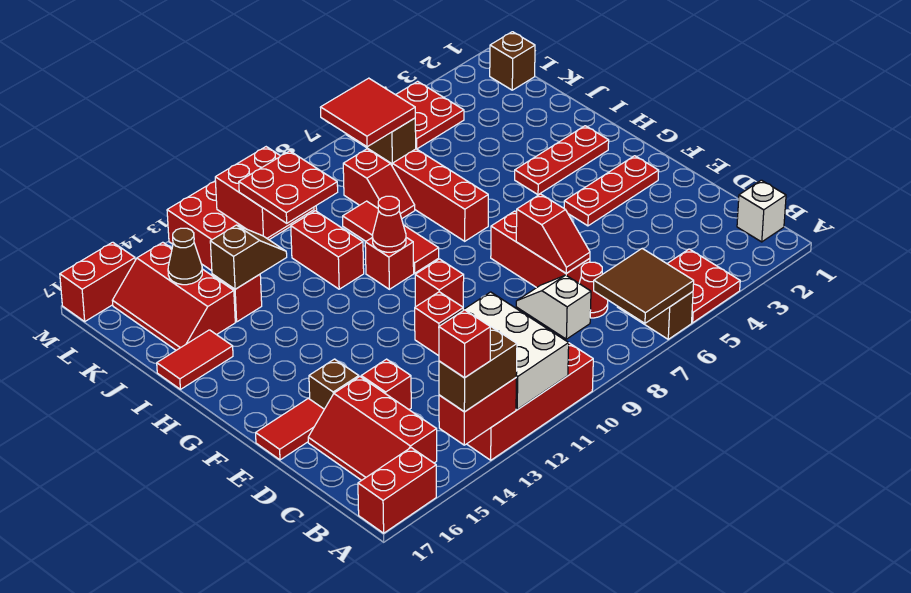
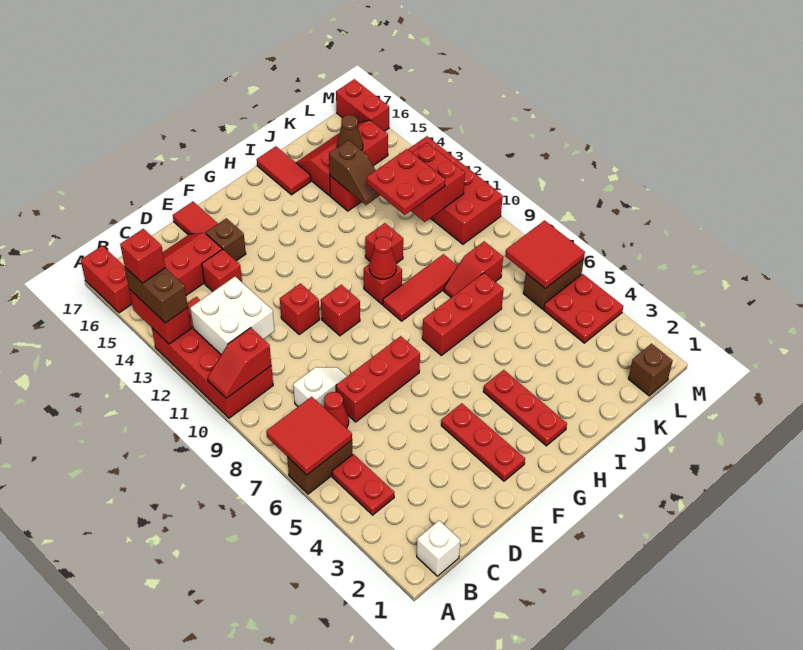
red plate A4:B5 level 1 -> red plate B4:B5 level 1
brown tile A6:B7 level 2 -> red tile A6:B7 level 2
white brick A11:C12 level 2 -> white brick B11:C12 level 2
red slope D7:E7 level 2 top E -> red slope A10:B10 level 2 top B
red brick I11:J11 level 1 -> red brick I11 level 1

